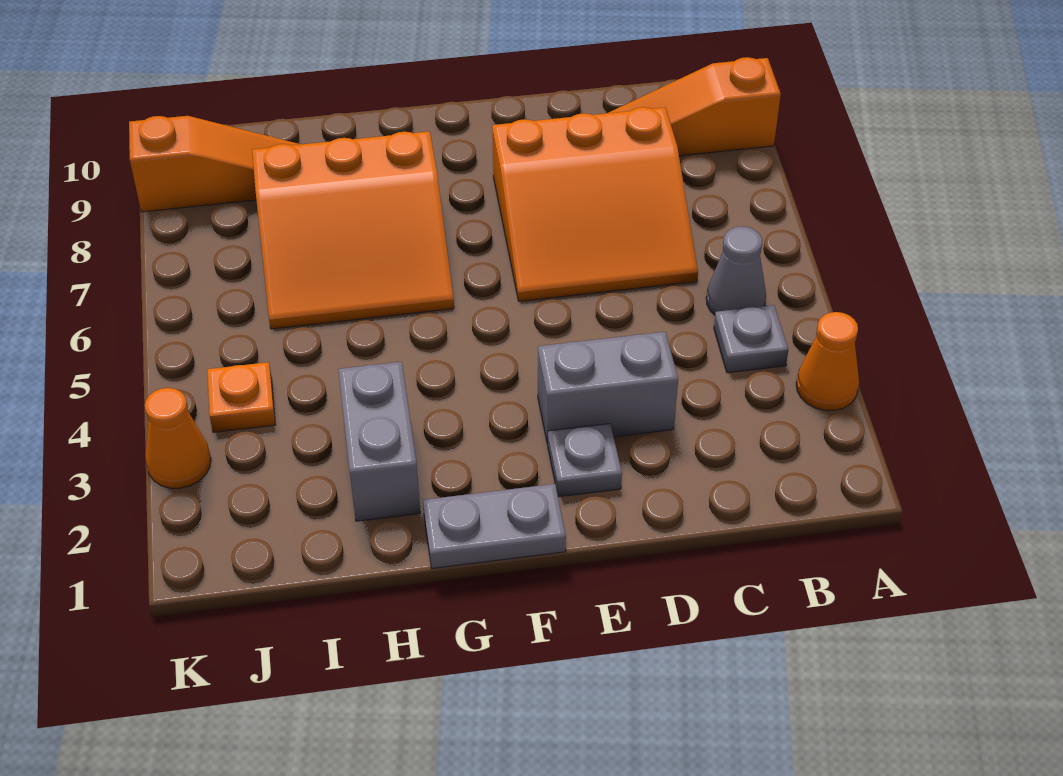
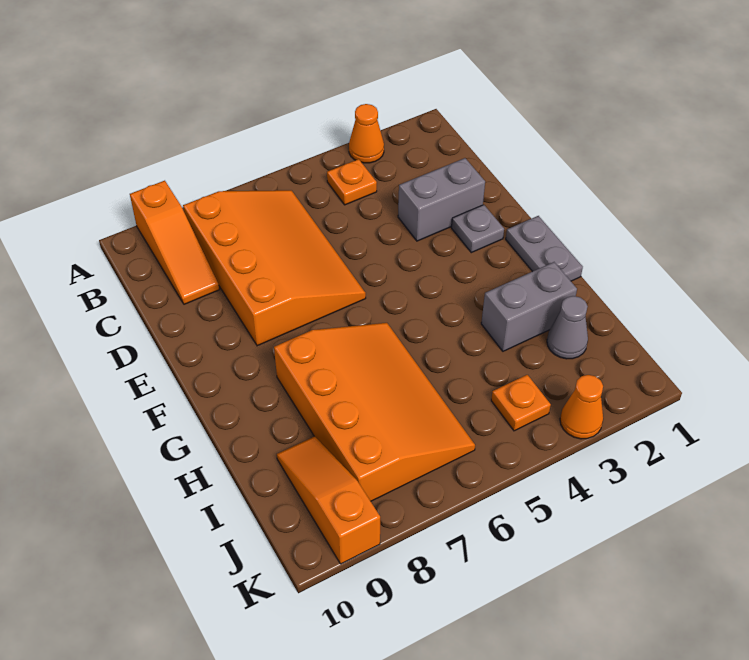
grey plate B4 level 1 -> orange plate B4 level 1
grey cone B5 level 1 -> grey cone I2 level 1
orange slope C6:E8 level 1 top 8 -> orange slope B6:E8 level 1 top 8
grey brick D3:E3 level 1 -> grey brick D2:D3 level 1
orange slope G6:I8 level 1 top 8 -> orange slope G6:J8 level 1 top 8

